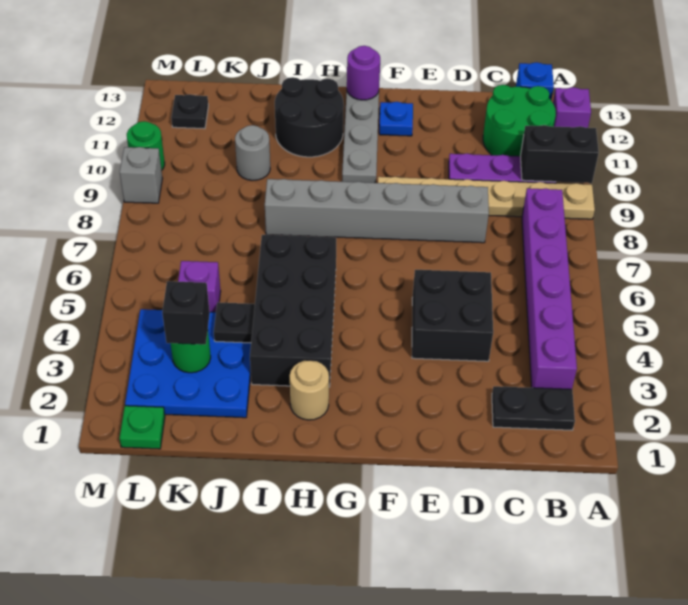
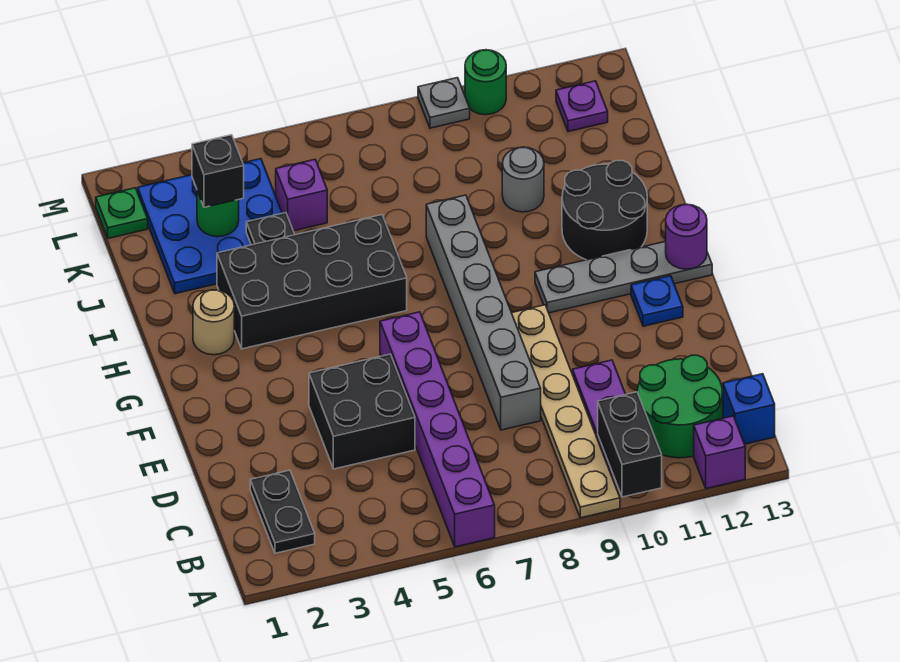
purple brick B3:B8 level 1 -> purple brick A6:F6 level 1
black plate L12 level 1 -> purple plate L12 level 1
grey brick M9 level 1 -> grey plate M9 level 1

